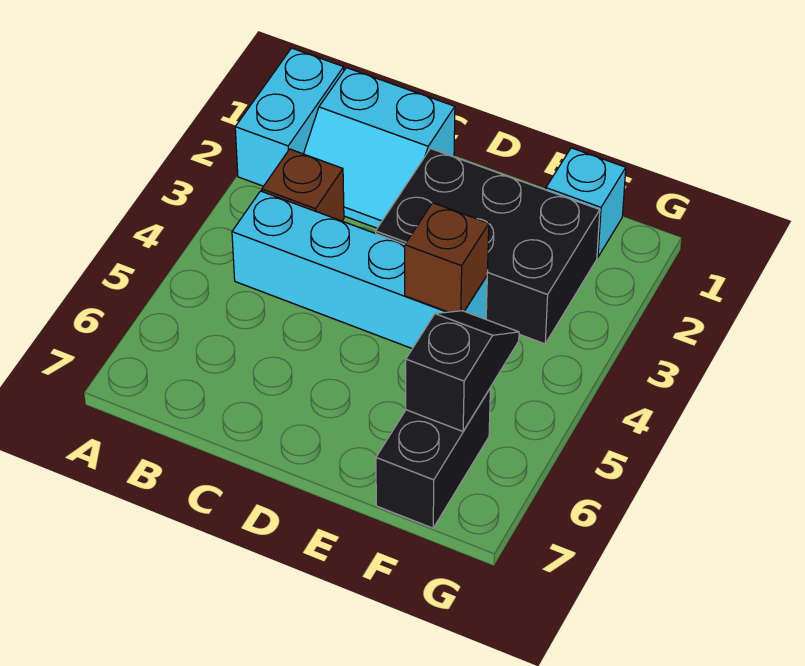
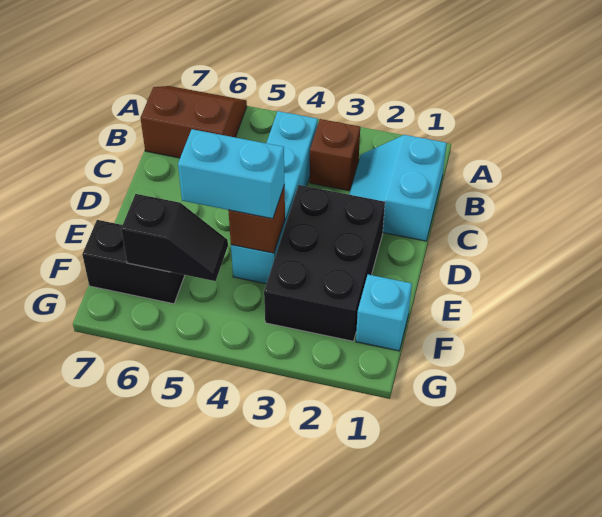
cyan brick A1:A2 level 1 -> cyan brick E4:E5 level 3
none -> brown slope A6:B7 level 1 top B

